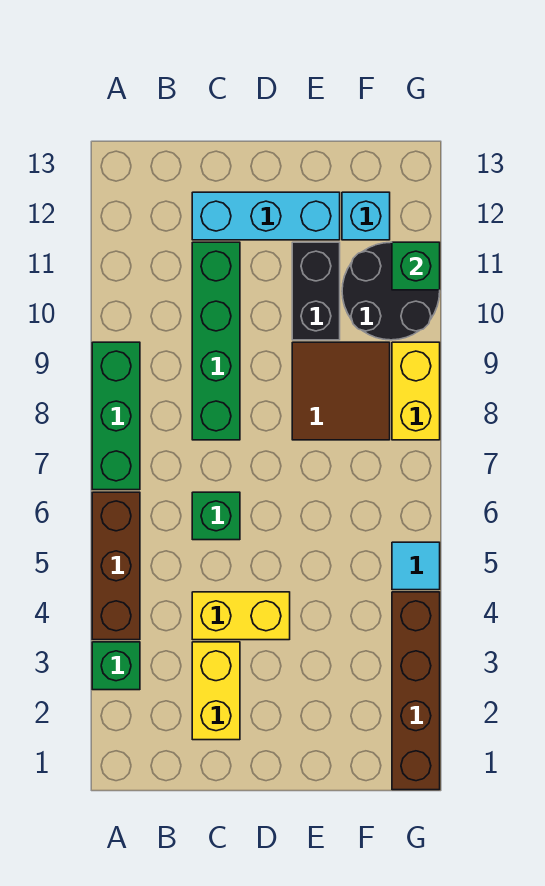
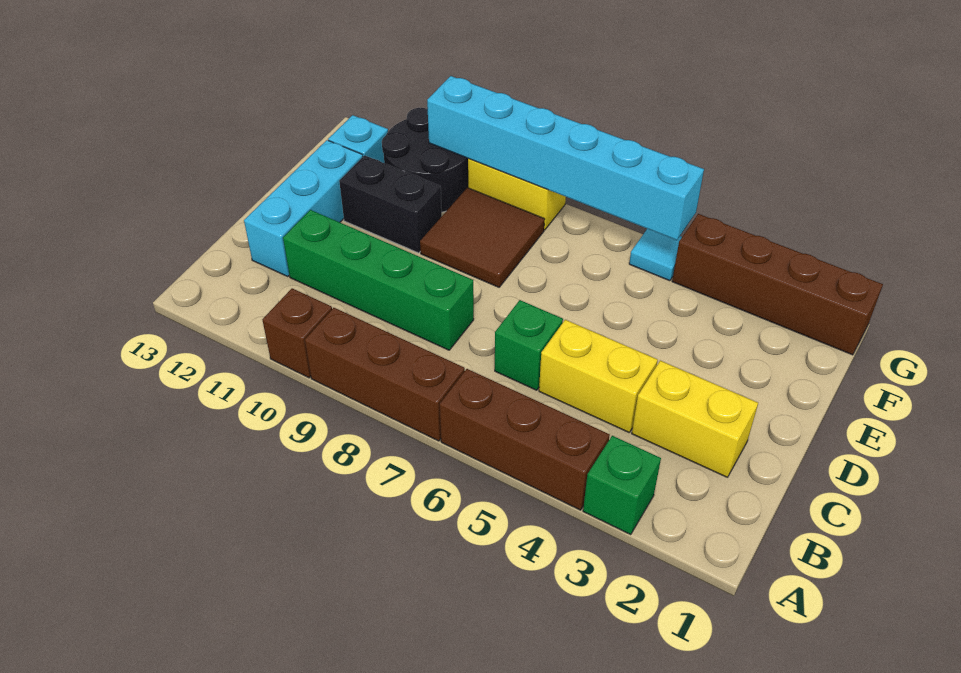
green brick A7:A9 level 1 -> brown brick A7:A9 level 1
none -> brown brick A10 level 1
yellow brick C4:D4 level 1 -> yellow brick C4:C5 level 1
none -> cyan brick G5:G10 level 2
green brick G11 level 2 -> none

